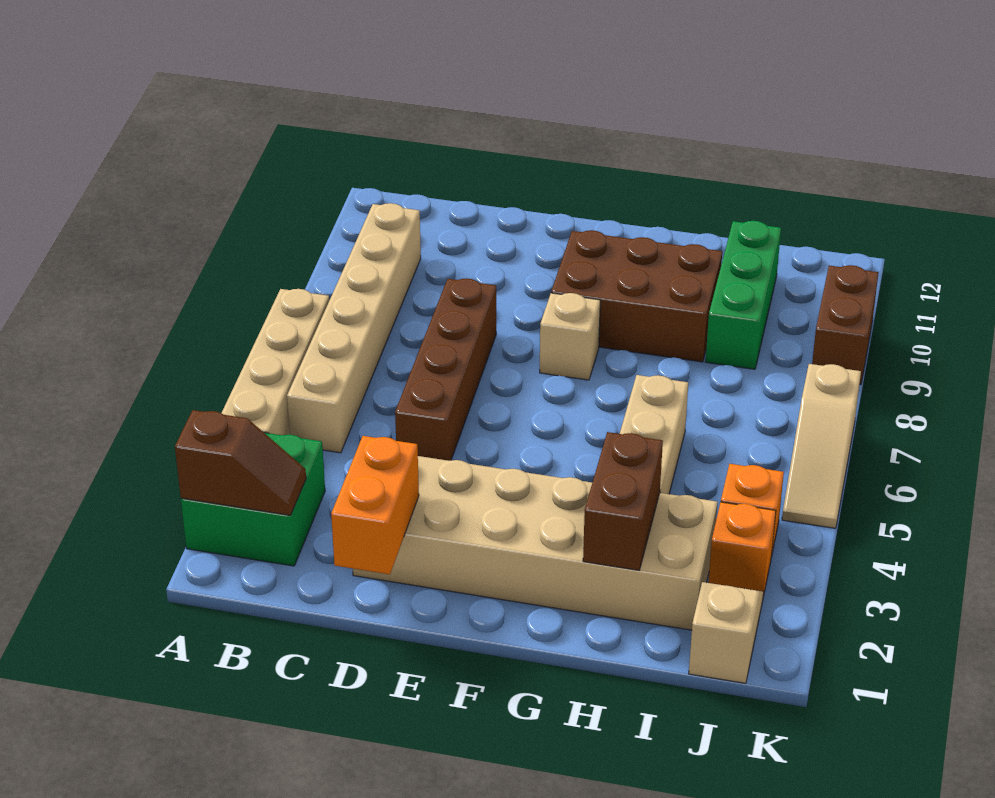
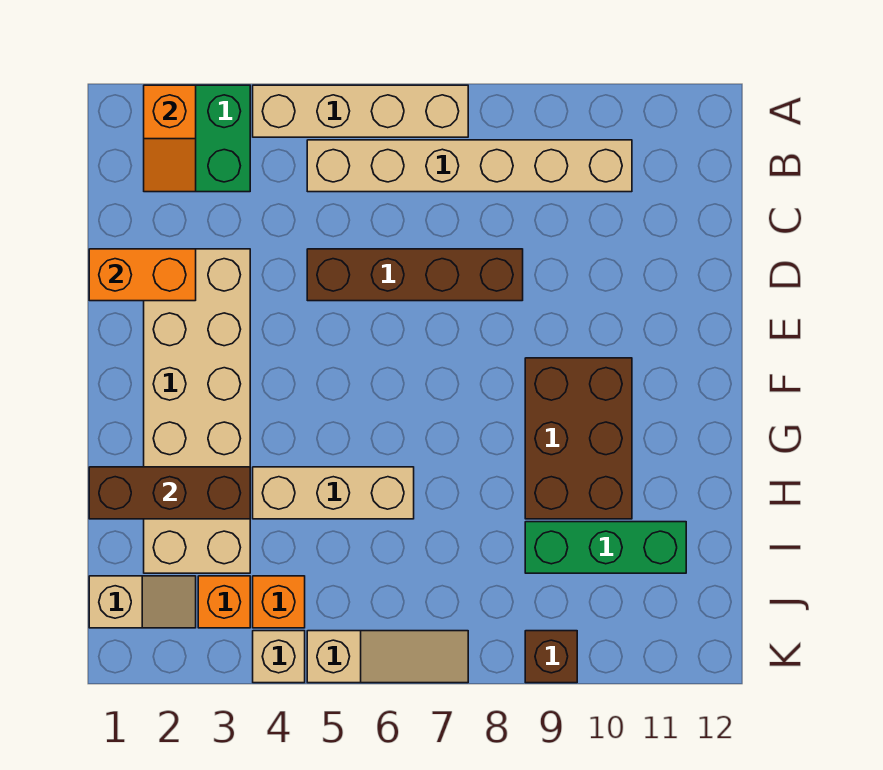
brown slope A2:B2 level 2 top A -> orange slope A2:B2 level 2 top A
tan brick F8 level 1 -> tan brick K4 level 1
brown brick H2:H3 level 2 -> brown brick H1:H3 level 2
tan slope K5:K7 level 1 top 7 -> tan slope K5:K7 level 1 top 5
brown brick K9:K10 level 1 -> brown brick K9 level 1

